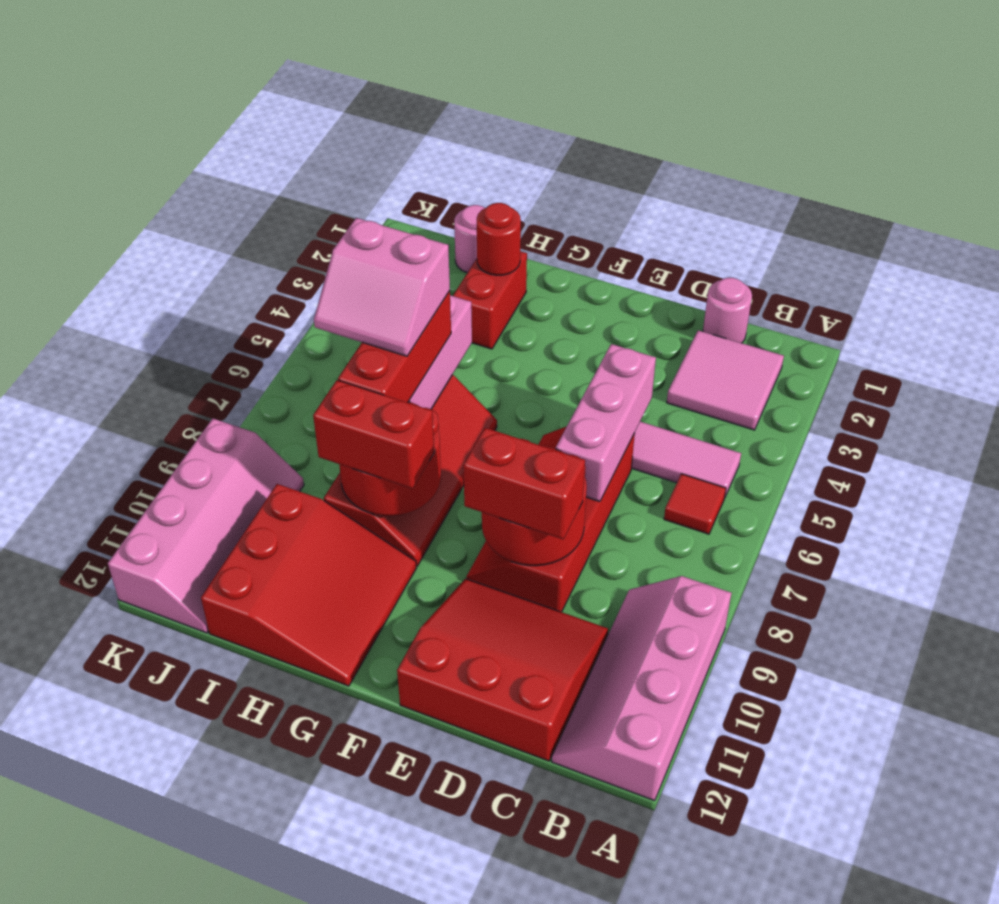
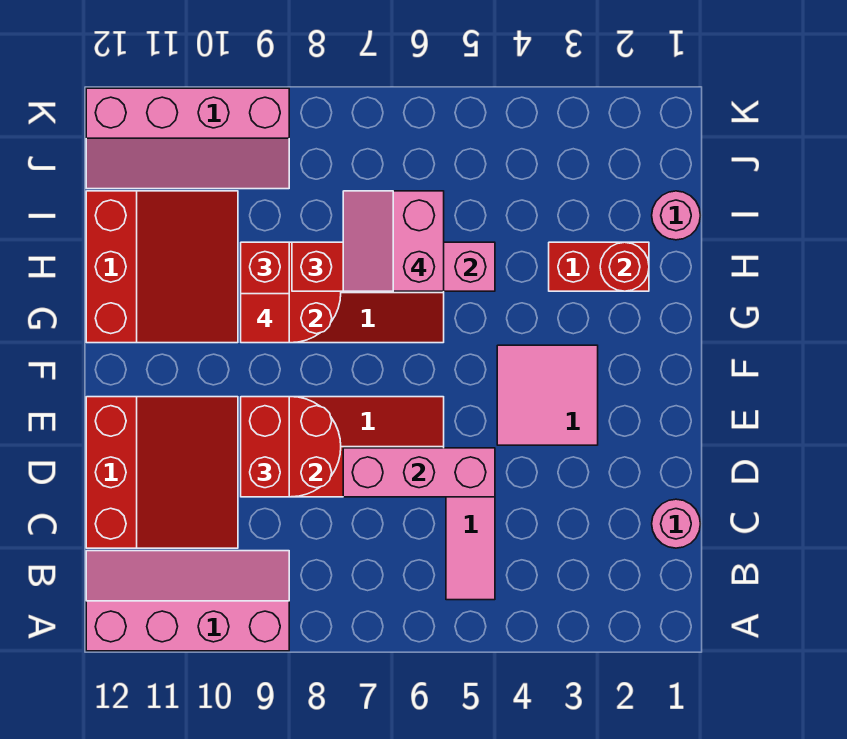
pink tile B2:C3 level 1 -> pink tile E3:F4 level 1
red tile B6 level 1 -> red tile G9 level 4
red slope G10:I12 level 1 top I -> red slope G10:I12 level 1 top 12

